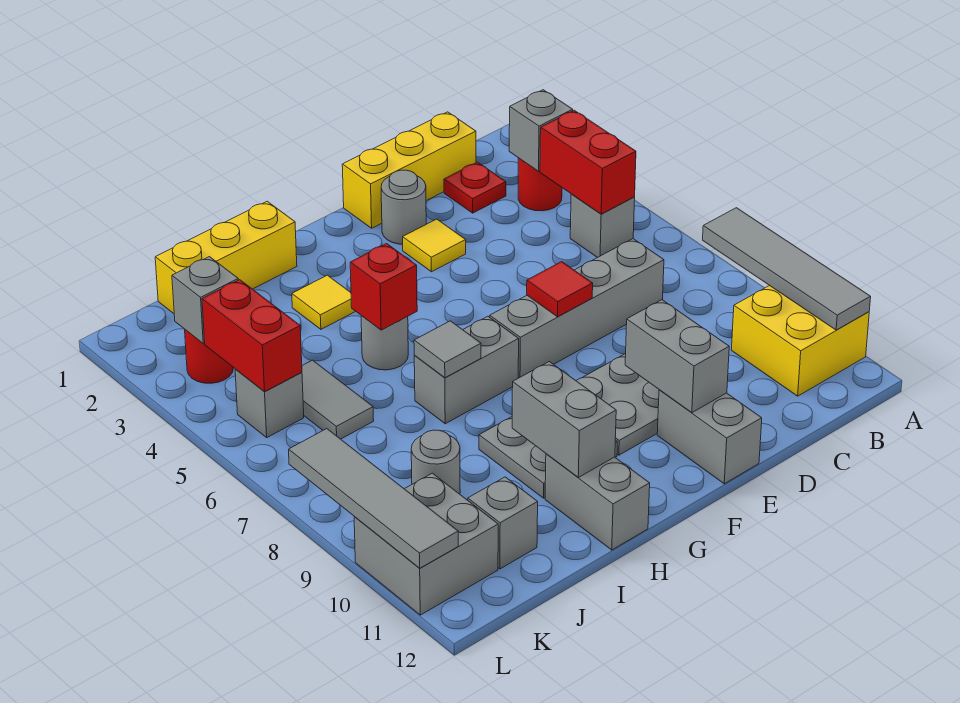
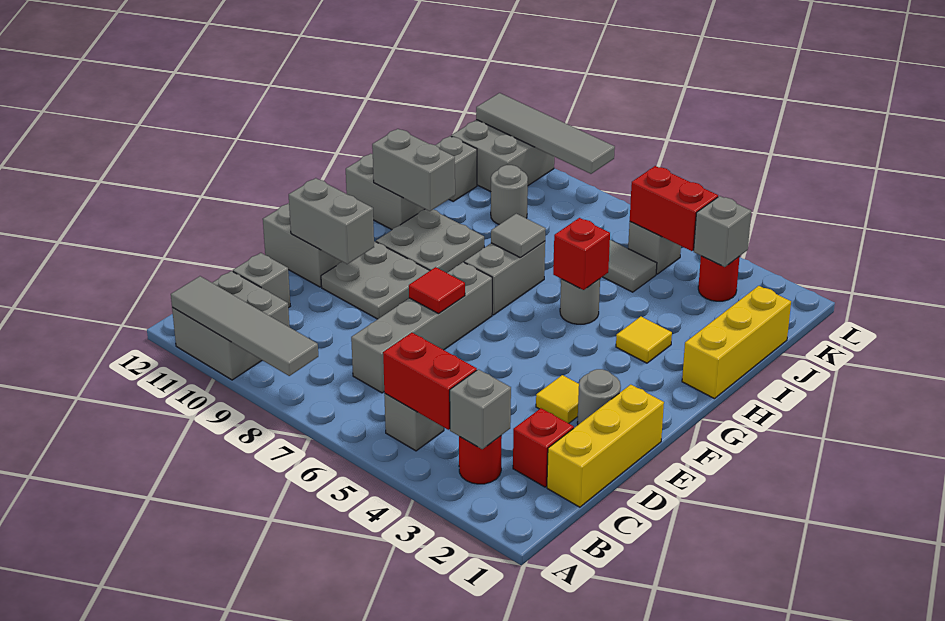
yellow brick A10:B11 level 1 -> grey brick A10:B11 level 1
red plate C2 level 1 -> red brick C2 level 1
none -> grey brick C11 level 1

